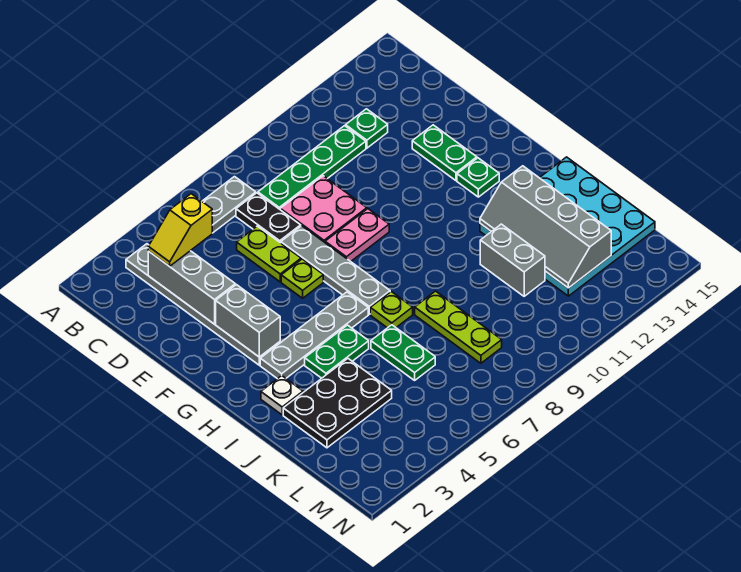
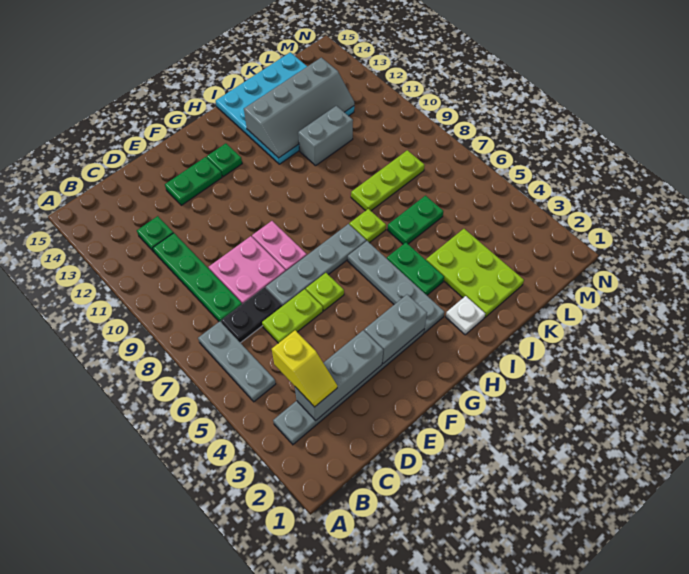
black plate J2:K4 level 1 -> lime plate J2:K4 level 1

